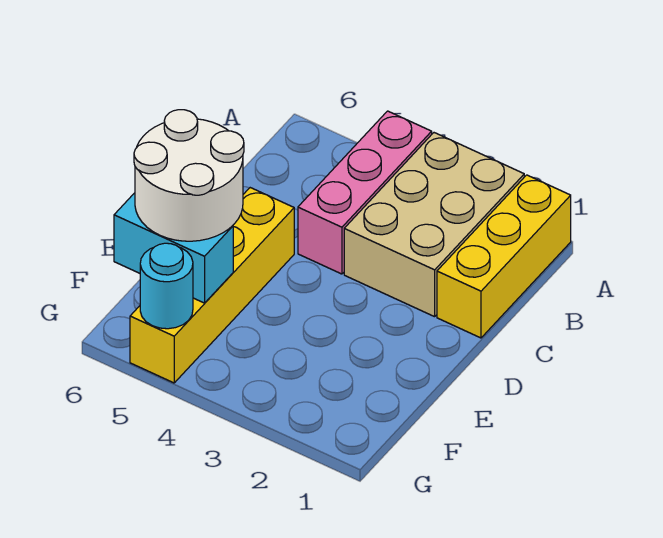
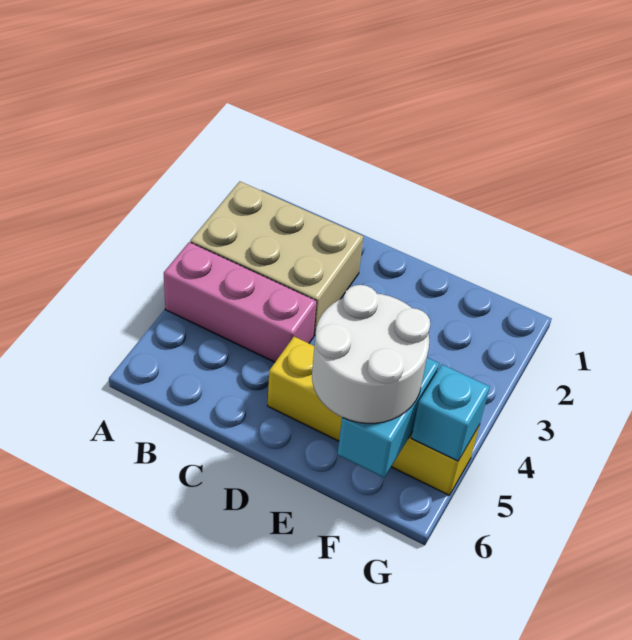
yellow brick A1:C1 level 1 -> none
cyan round brick G5 level 2 -> cyan brick G5 level 2

